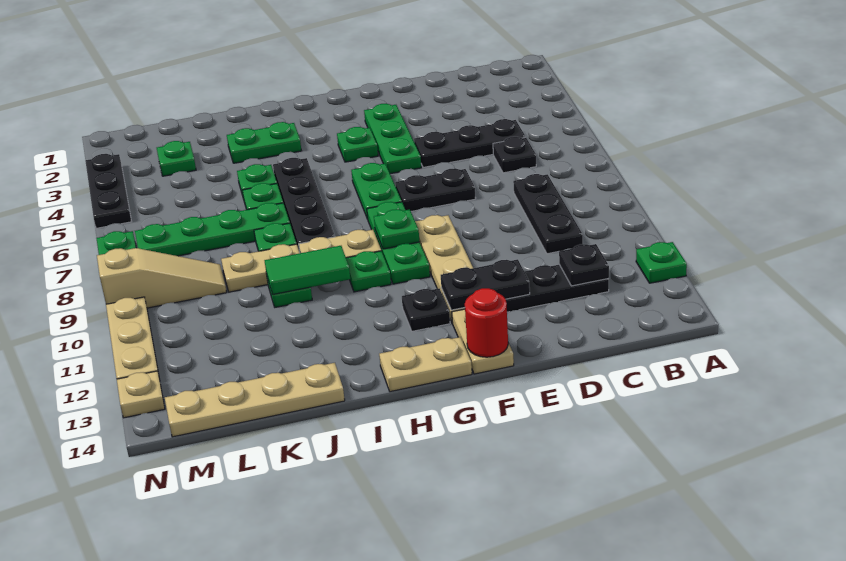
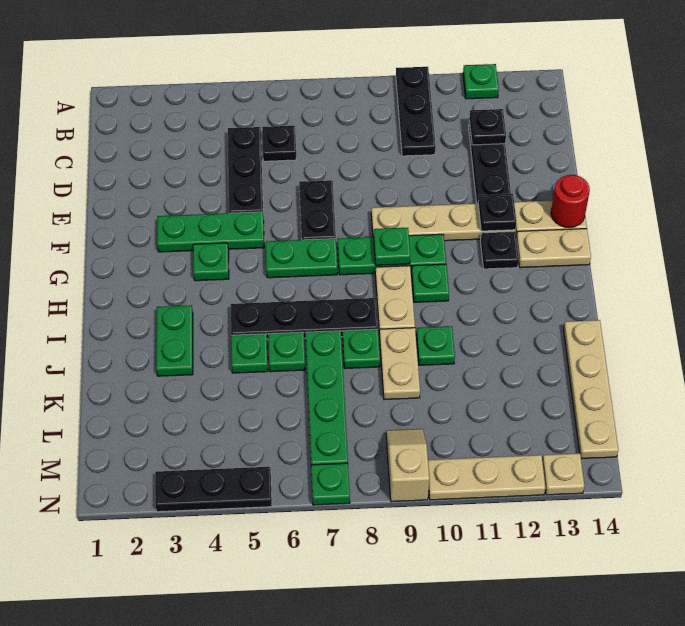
black plate C8:C10 level 1 -> black plate A10:C10 level 1
black plate E12:F12 level 2 -> black plate F12 level 2
tan plate G14:H14 level 1 -> tan plate G13:G14 level 1
green tile I10:J10 level 2 -> none
green plate L3 level 1 -> none
tan slope L9:N9 level 1 top N -> tan slope M9:N9 level 1 top N

